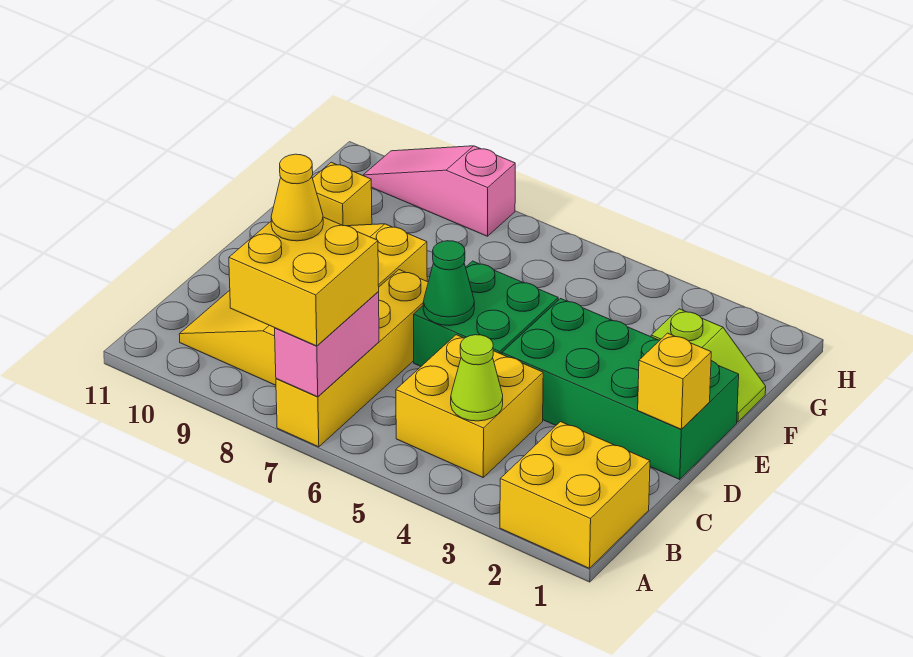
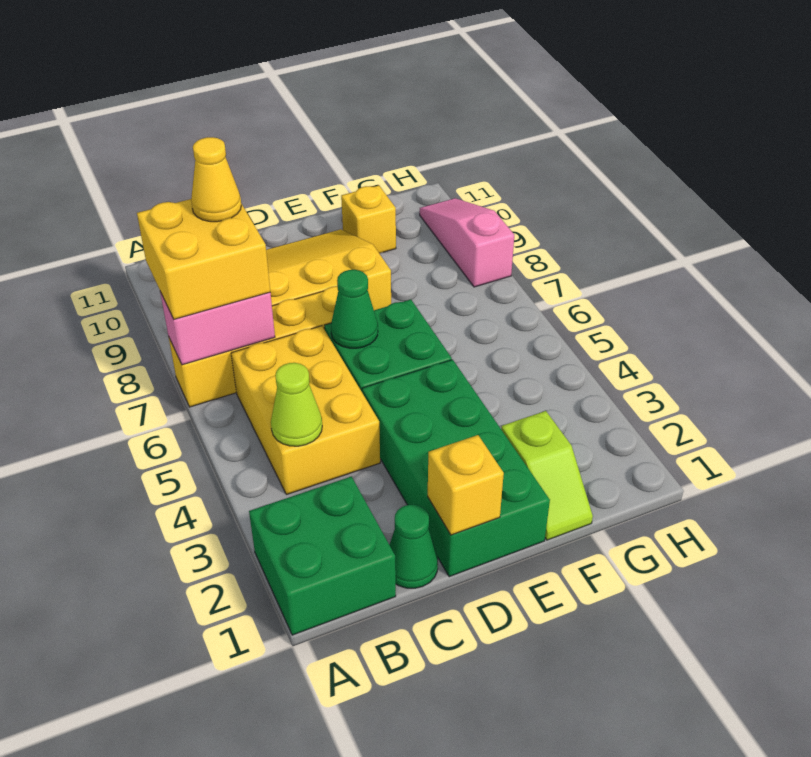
yellow brick A1:B2 level 1 -> green brick A1:B2 level 1
yellow brick B4:C5 level 1 -> yellow brick B4:C6 level 1
none -> green cone C1 level 1

